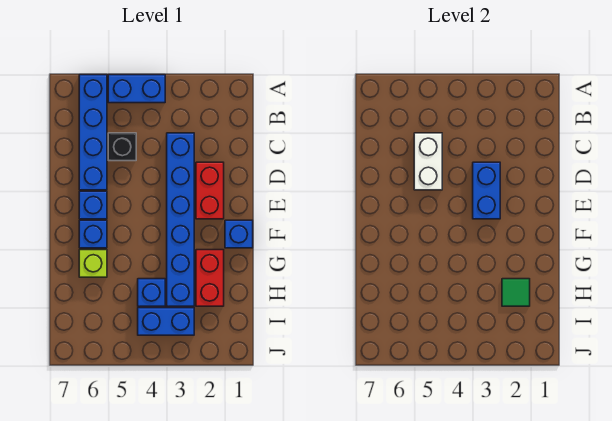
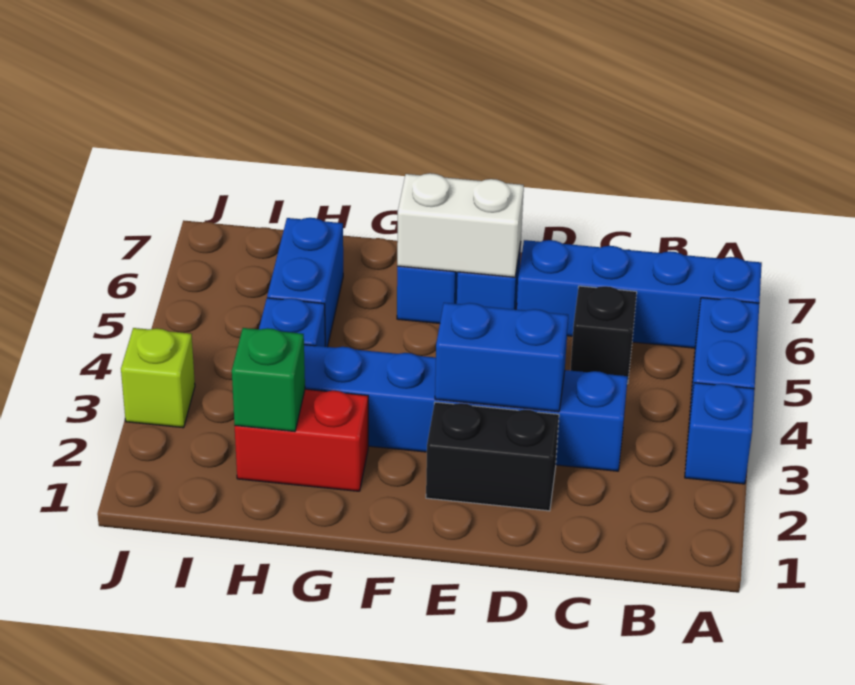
white brick C5:D5 level 2 -> white brick E6:F6 level 2
red brick D2:E2 level 1 -> black brick D2:E2 level 1
blue brick F1 level 1 -> blue brick A3 level 1
lime brick G6 level 1 -> lime brick J3 level 1
green tile H2 level 2 -> green brick H2 level 2
blue brick I3:I4 level 1 -> blue brick H5:H6 level 1

